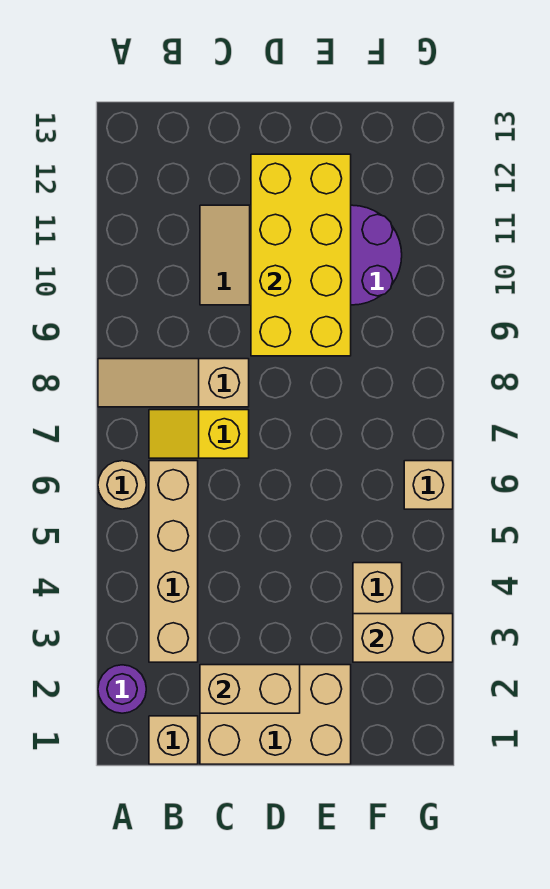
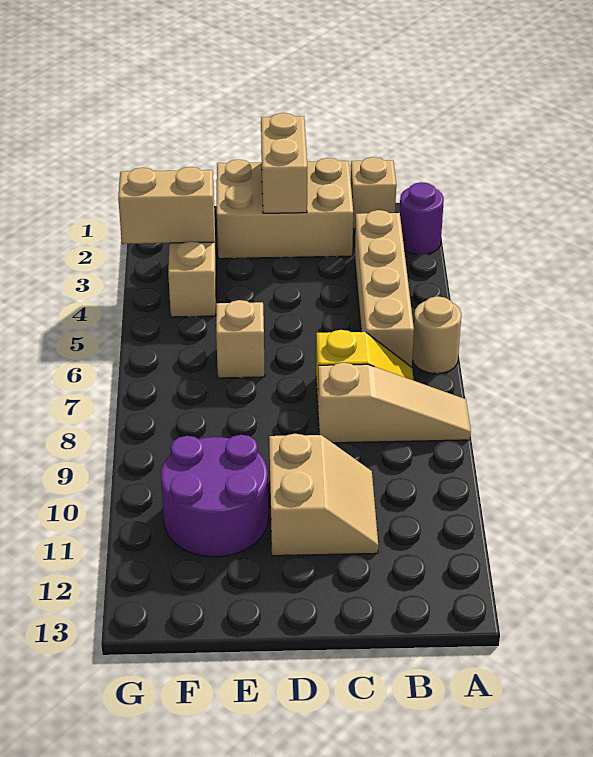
tan brick C2:D2 level 2 -> tan brick D1:D2 level 2
yellow brick D9:E12 level 2 -> none
tan brick G6 level 1 -> tan brick E6 level 1

